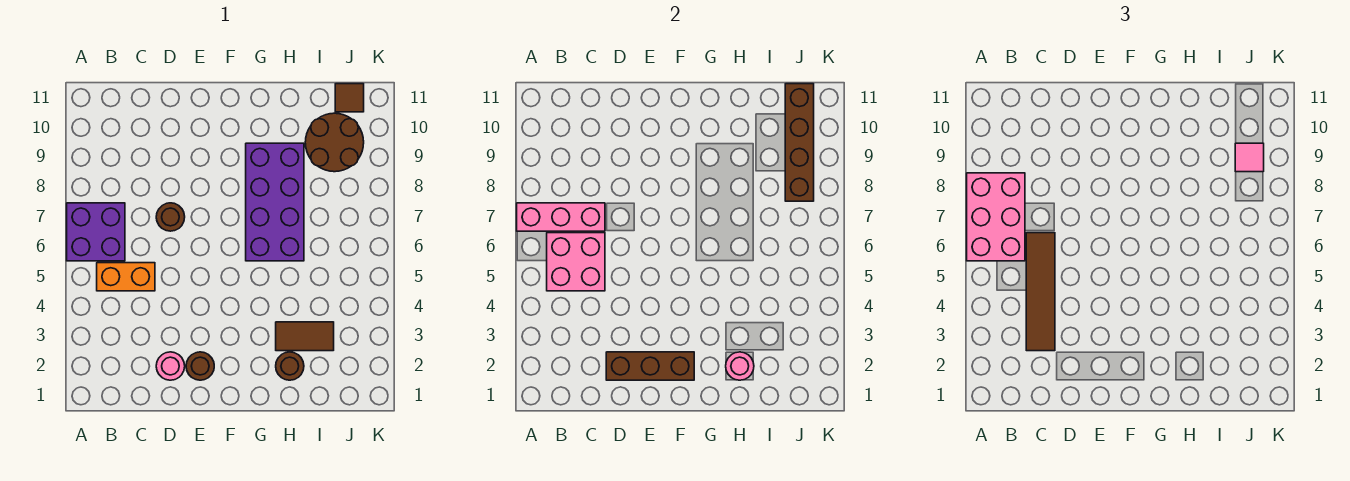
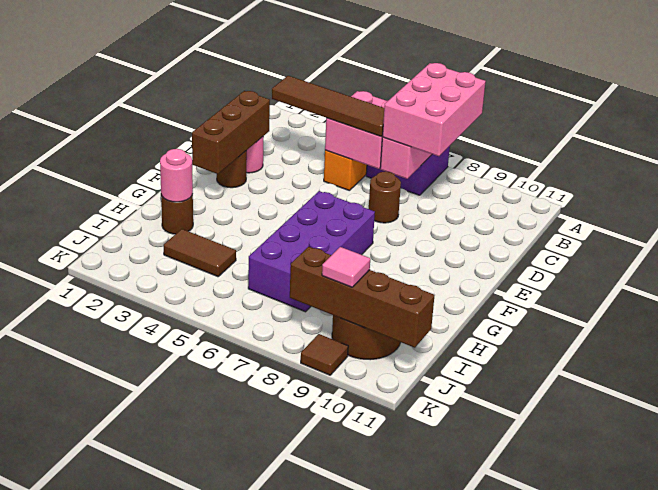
pink brick A6:B8 level 3 -> pink brick A7:C8 level 3
purple brick G6:H9 level 1 -> purple brick F6:I7 level 1
brown tile H3:I3 level 1 -> brown tile I3:I4 level 1
brown tile J11 level 1 -> brown tile K9 level 1

